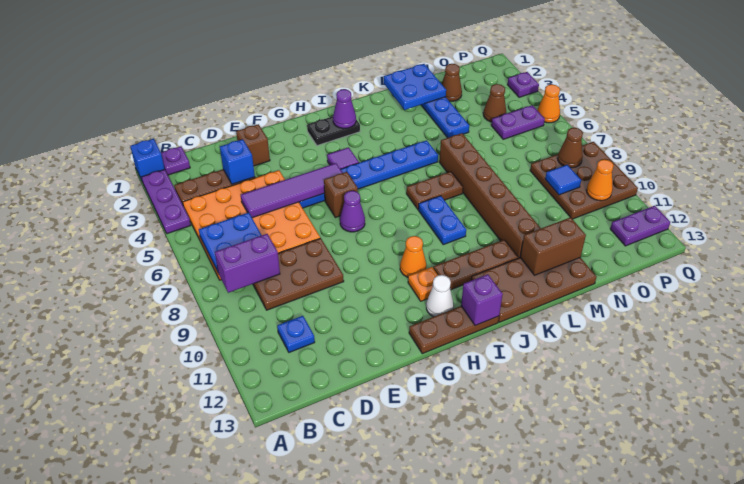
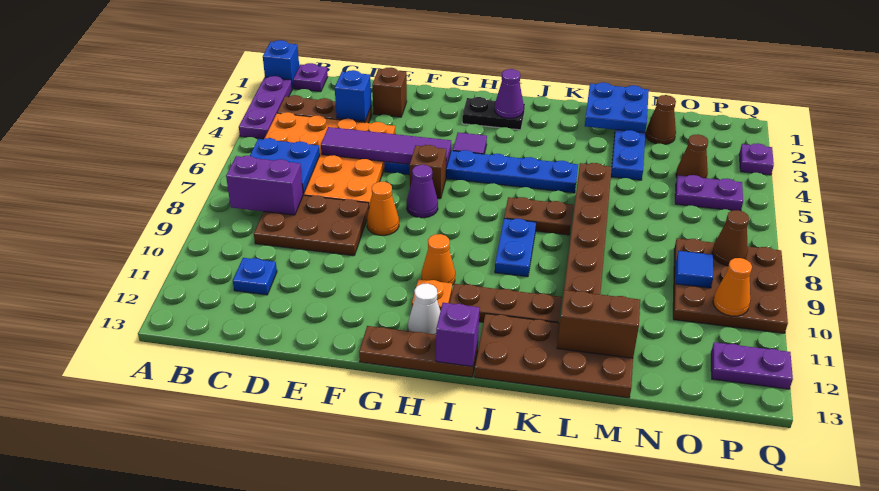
orange cone Q5 level 1 -> orange cone F8 level 1

